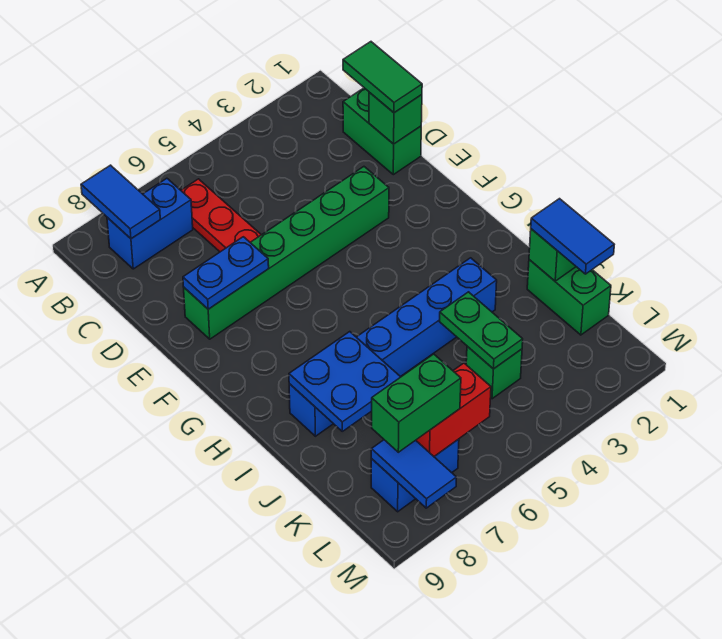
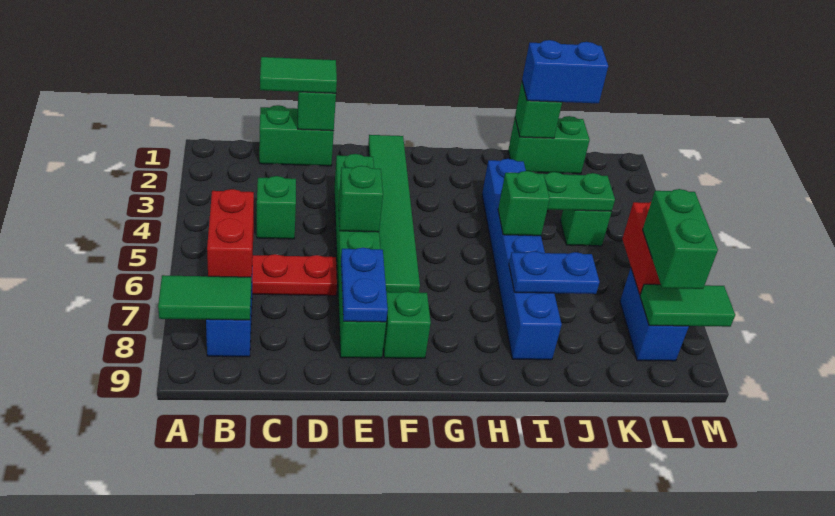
blue tile A8:B8 level 2 -> green tile A8:B8 level 2
none -> red brick B6:B7 level 2
none -> green brick C4 level 1
none -> green brick E5 level 2
none -> green tile F1:F6 level 1
none -> green brick F8 level 1
none -> green brick I5 level 2
blue plate I7:J8 level 2 -> blue plate I7:J7 level 2
blue tile J1:K1 level 3 -> blue brick J1:K1 level 3
blue tile L8:M8 level 2 -> green tile L8:M8 level 2

